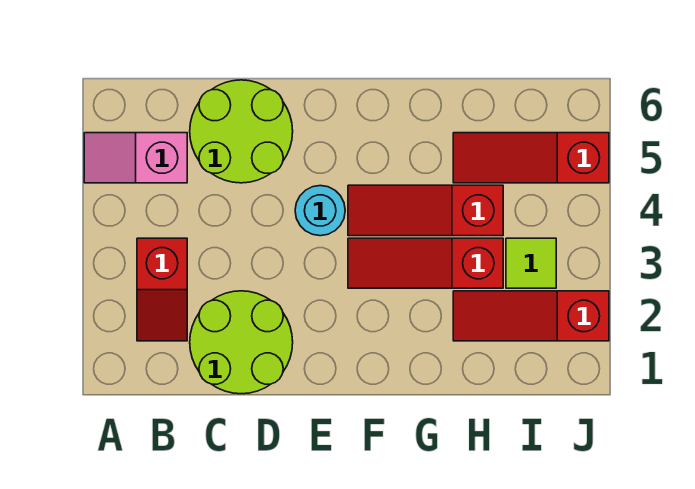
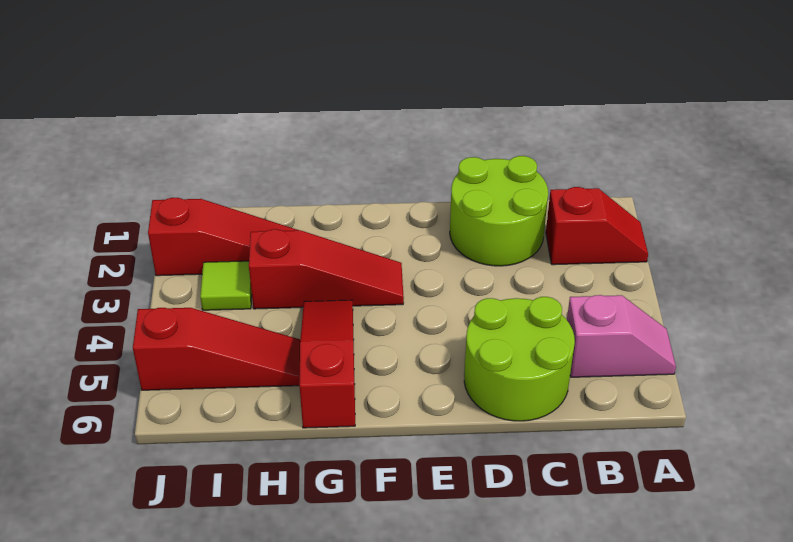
red slope B2:B3 level 1 top 3 -> red slope A2:B2 level 1 top B
cyan round brick E4 level 1 -> none
red slope F4:H4 level 1 top H -> red slope G4:G6 level 1 top 6

